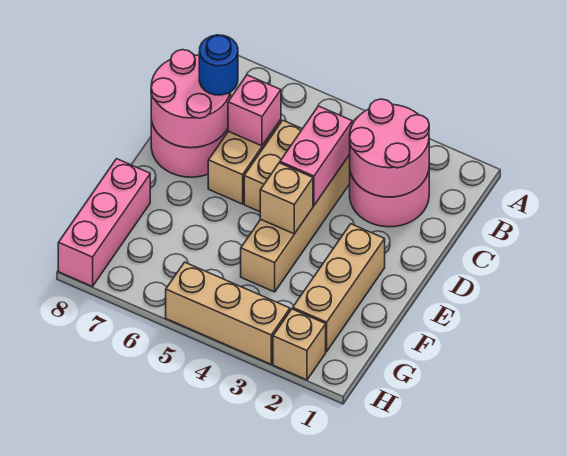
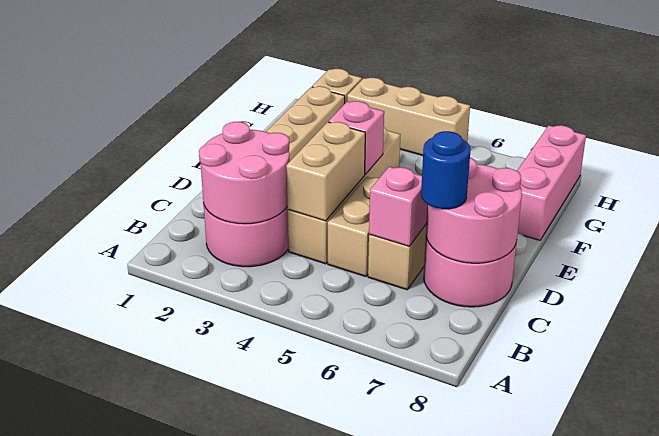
pink brick C4:D4 level 2 -> tan brick C4:D4 level 2
tan brick E4 level 2 -> pink brick E4 level 2

